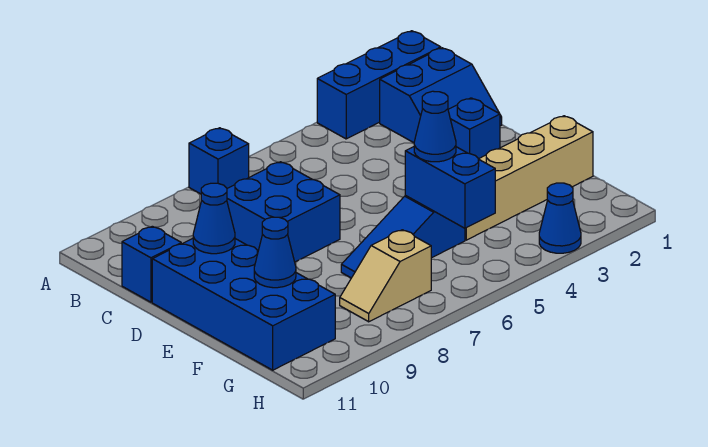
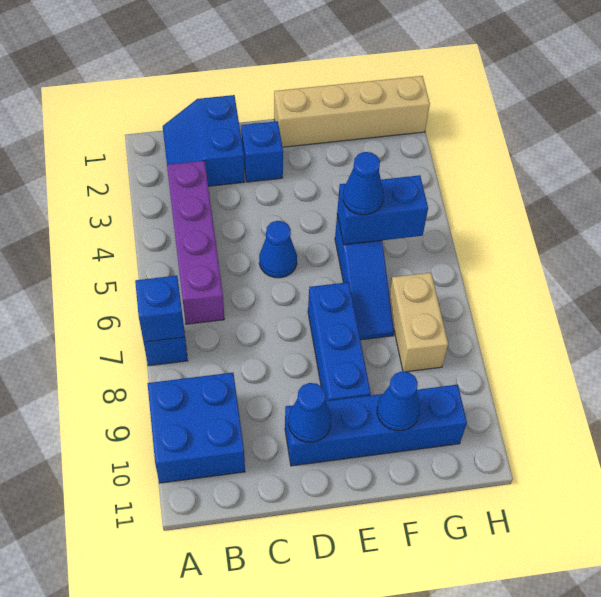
blue brick A1:A3 level 1 -> blue brick E7:E9 level 1
blue slope B1:C2 level 1 top B -> blue slope B1:C2 level 1 top C
none -> purple brick B3:B6 level 1
blue brick C7:D8 level 1 -> blue brick A9:B10 level 1
blue brick C11 level 1 -> blue brick A7 level 2
blue brick D10:G11 level 1 -> blue brick D10:G10 level 1
tan brick F1:F4 level 1 -> tan brick E1:H1 level 1
tan slope G7:G8 level 1 top 7 -> tan brick G7:G8 level 1
blue cone H3 level 1 -> blue cone D5 level 1

